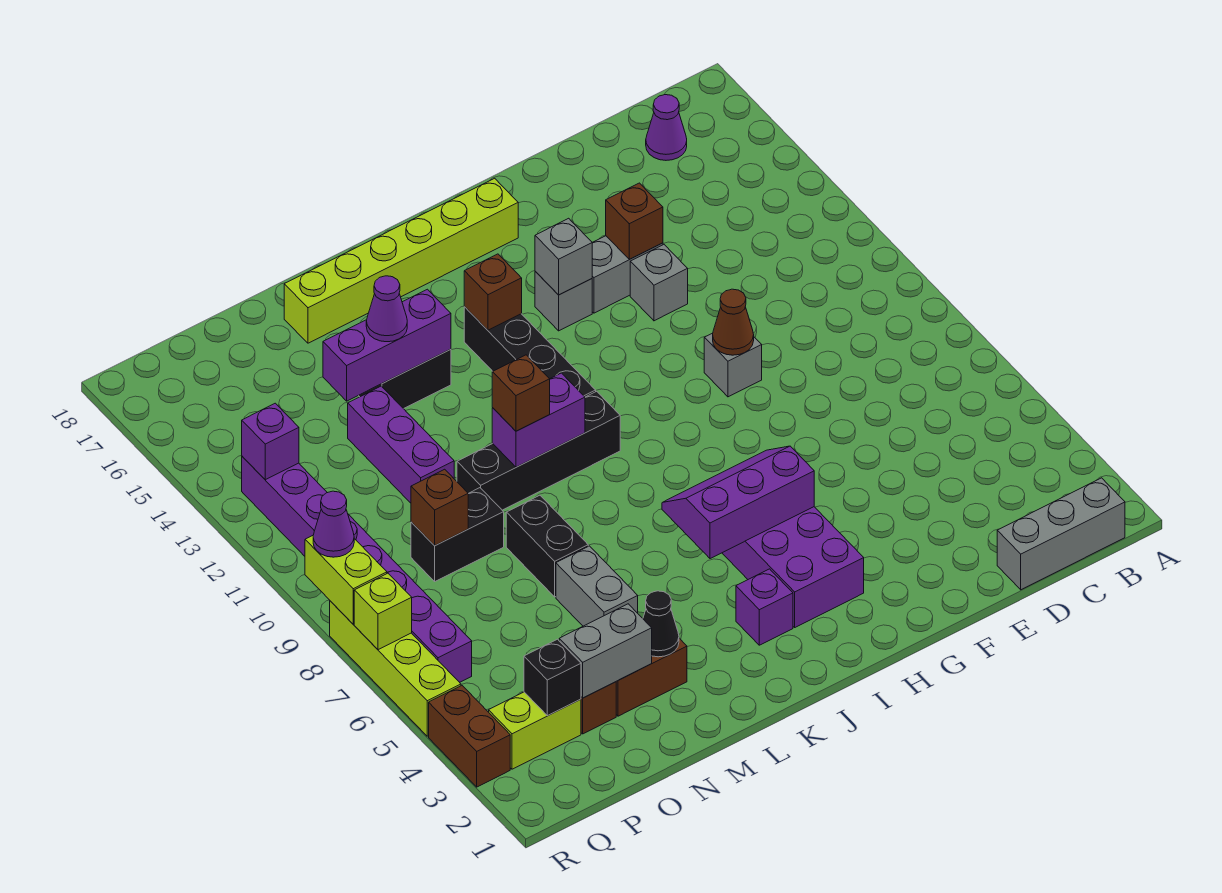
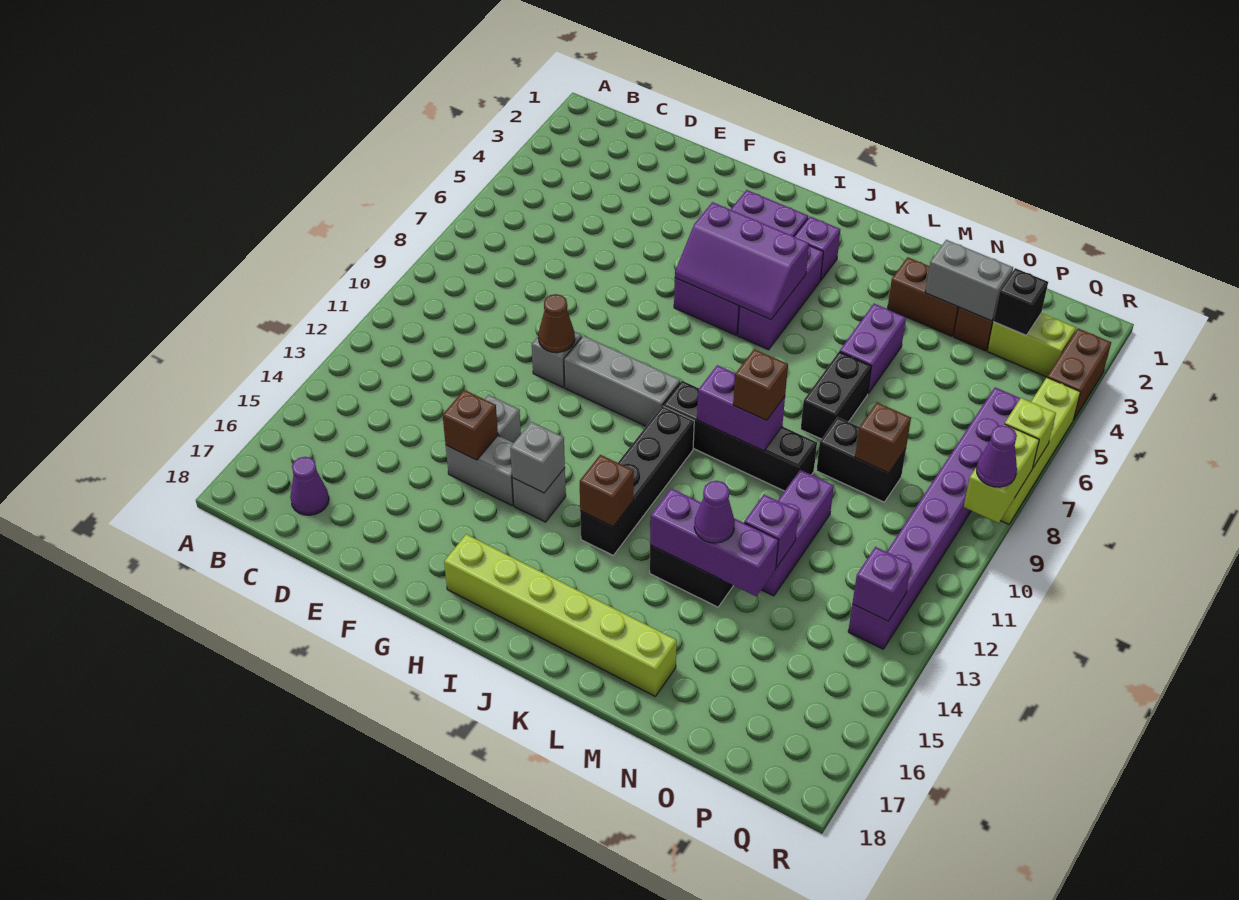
grey brick B1:D1 level 1 -> grey brick G10:I10 level 1
none -> purple brick J4:J6 level 1
black cone M3 level 2 -> none
grey brick M5:M6 level 1 -> purple brick M5:M6 level 1
none -> purple brick N13 level 2

